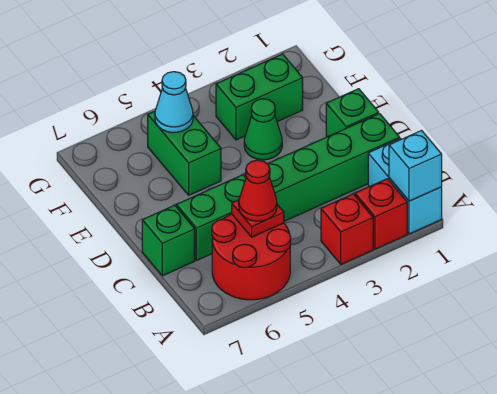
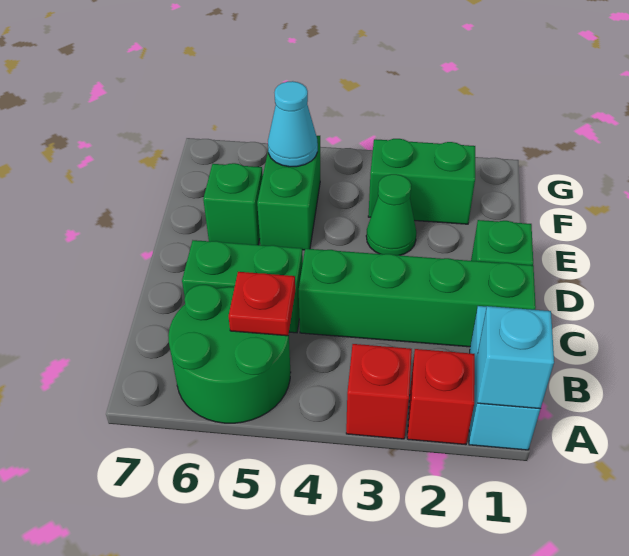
red round brick A5:B6 level 1 -> green round brick A5:B6 level 1
red cone B5 level 3 -> none
green brick C7 level 1 -> green brick E6 level 1

